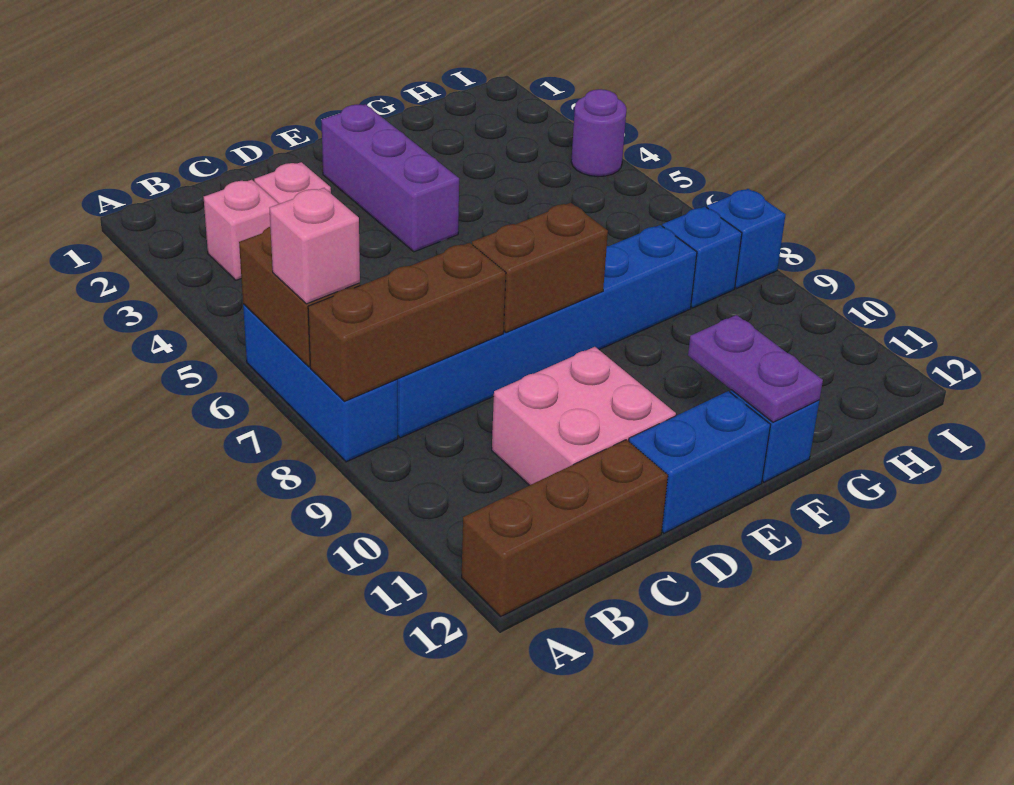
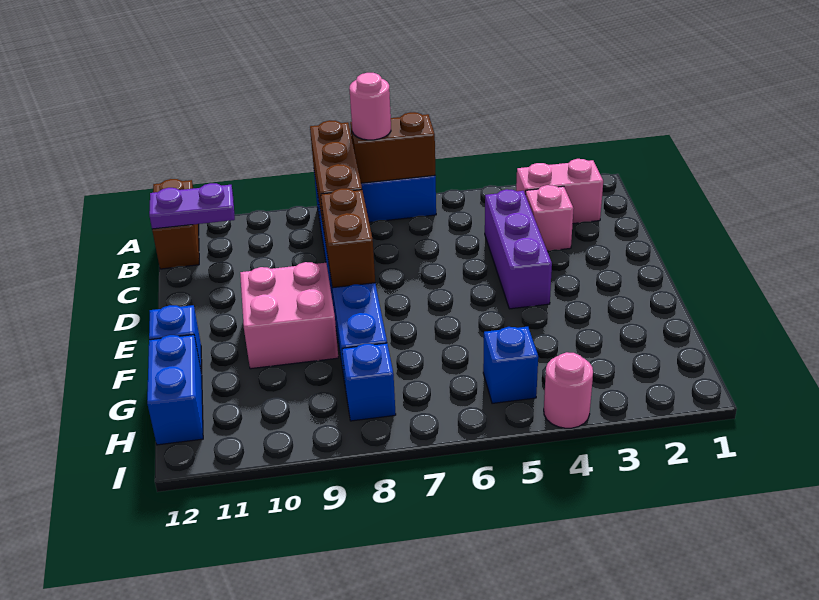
pink brick A7 level 3 -> pink round brick A7 level 3
brown brick A12:C12 level 1 -> brown brick A12:B12 level 1
pink brick B3 level 1 -> pink brick B2:B3 level 1
pink brick C10:D11 level 1 -> pink brick E9:F10 level 1
blue brick D12:E12 level 1 -> blue brick G12:H12 level 1
purple brick E2:E4 level 1 -> purple brick C4:E4 level 1
purple plate F11:F12 level 2 -> purple plate B11:B12 level 2
purple round brick I4 level 1 -> pink round brick I4 level 1
blue brick I8 level 1 -> blue brick H5 level 1

